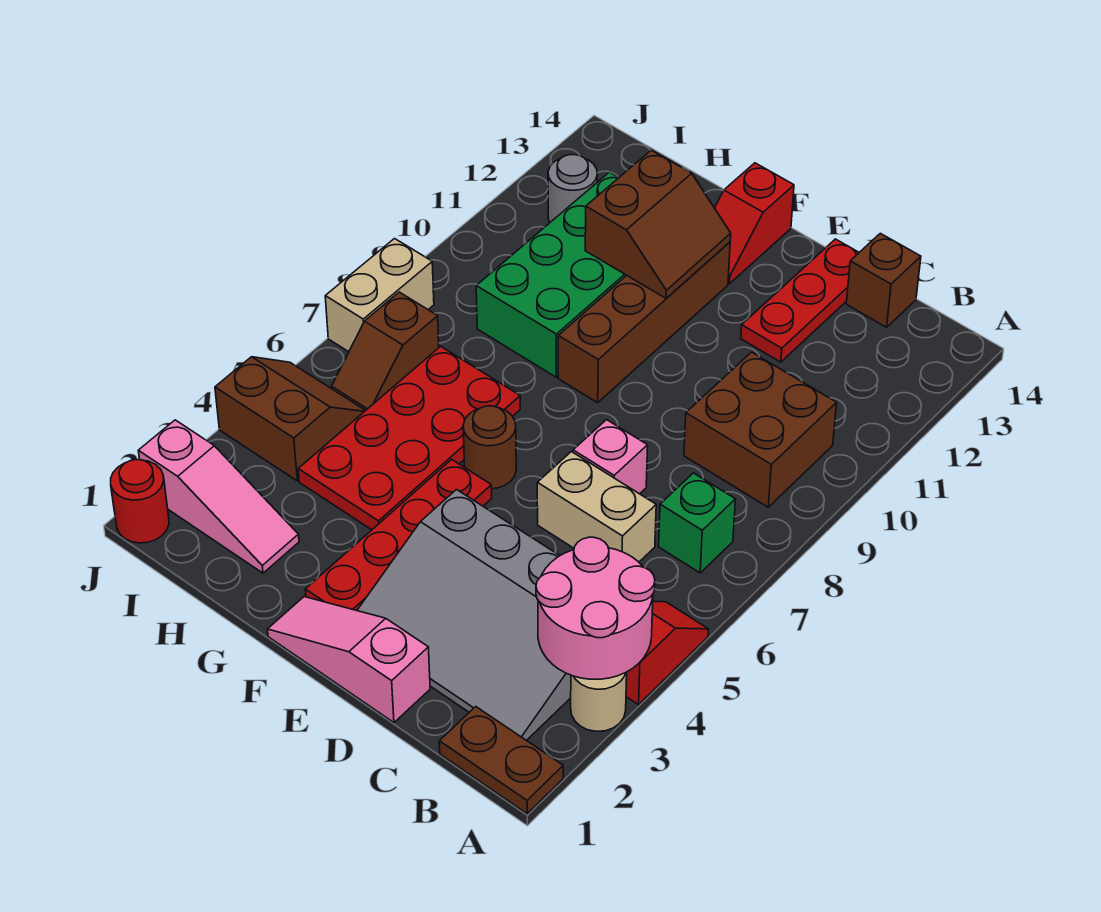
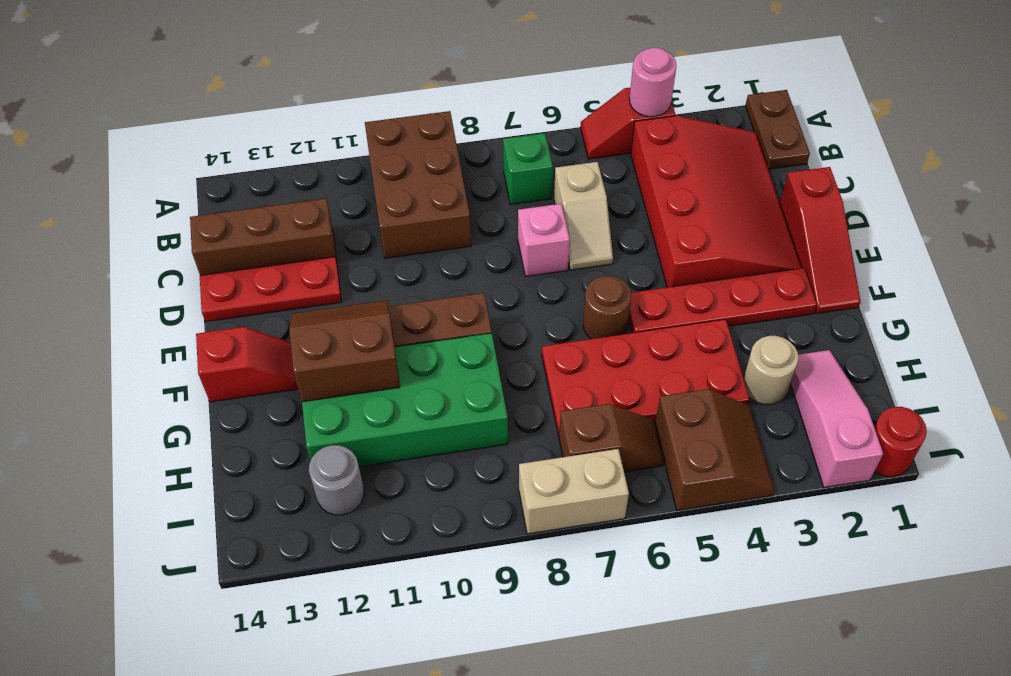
tan round brick A3 level 1 -> tan round brick H3 level 1
pink round brick A3:B4 level 2 -> pink round brick A4 level 2
grey slope B2:E4 level 1 top 4 -> red slope B2:E4 level 1 top 4
brown brick B9:C10 level 1 -> brown brick A9:C10 level 1
tan brick C6:D6 level 1 -> tan slope C6:D6 level 1 top C
brown brick C14 level 1 -> brown brick C12:C14 level 1
pink slope D1:F1 level 1 top D -> red slope D1:F1 level 1 top D
brown slope I4:J5 level 1 top 4 -> brown slope I4:J5 level 1 top 5

